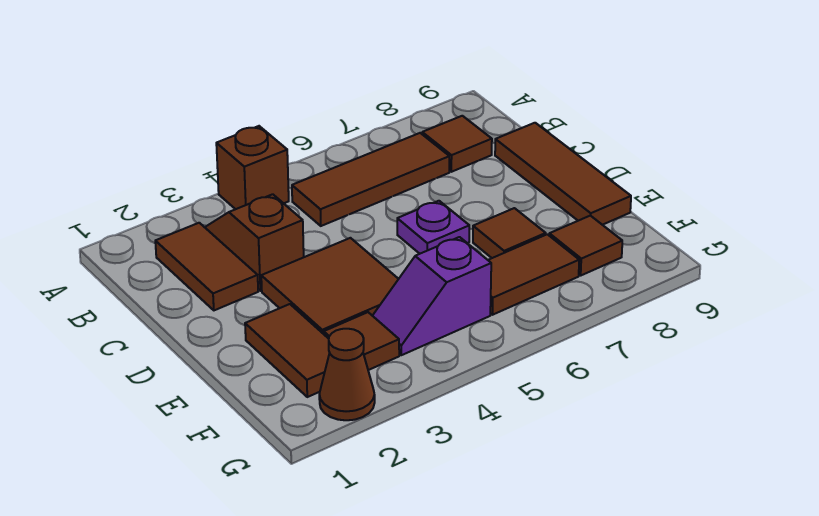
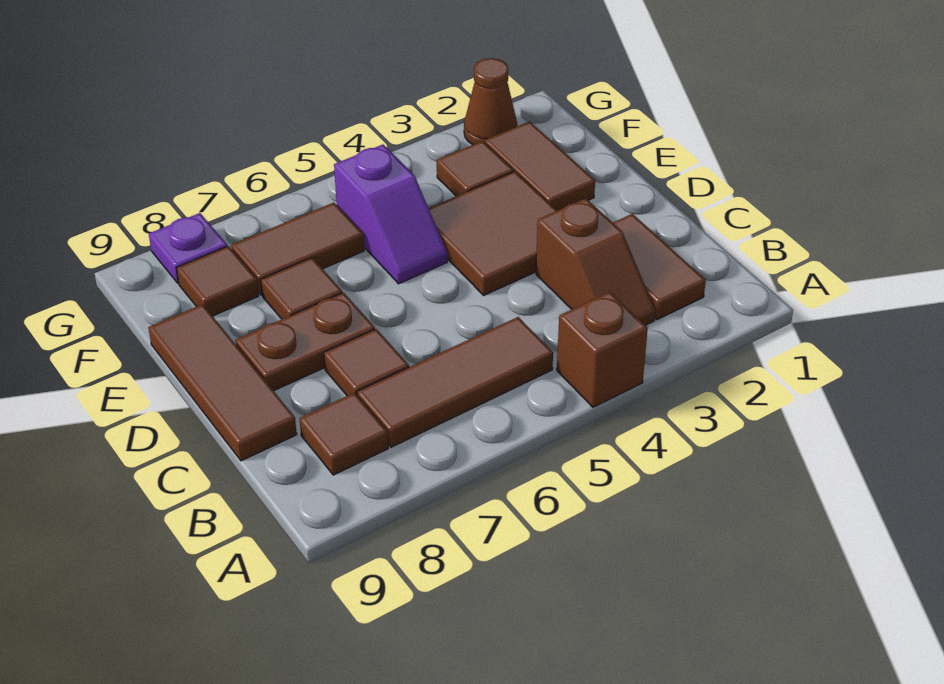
none -> brown tile C7 level 1
purple plate D6 level 1 -> purple plate G8 level 1
none -> brown plate D7:D8 level 1
purple slope F4:F5 level 1 top 5 -> purple slope E5:F5 level 1 top F

